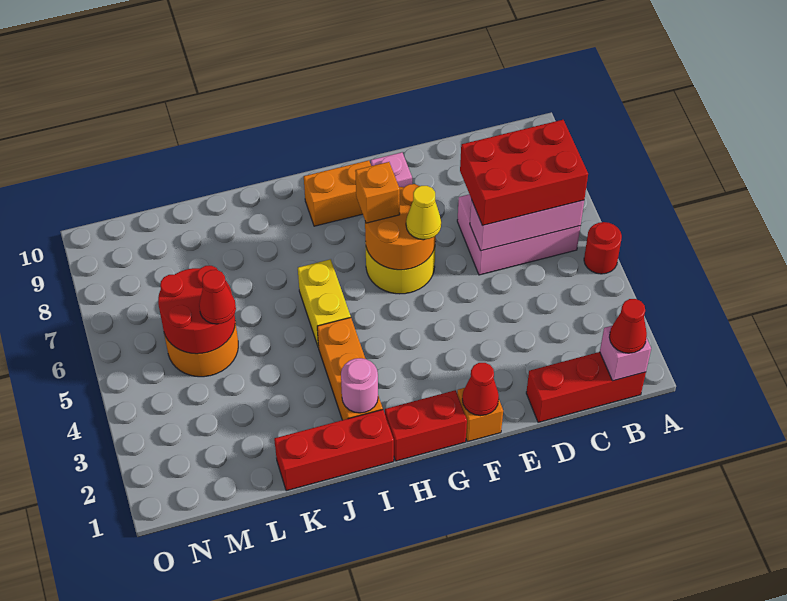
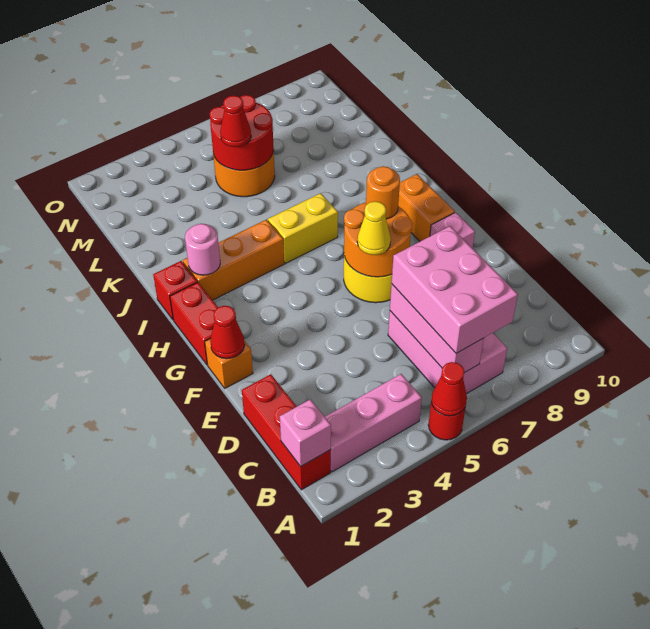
red cone B1 level 3 -> red cone A5 level 2
none -> pink brick B2:B4 level 1
red brick B6:D7 level 3 -> pink brick B6:D7 level 3
orange brick G7 level 3 -> orange round brick G7 level 3
red brick I1:K1 level 1 -> red brick I1 level 1

